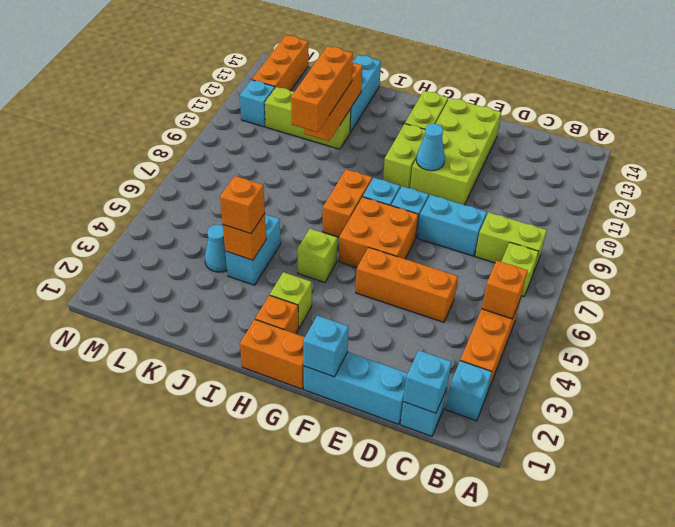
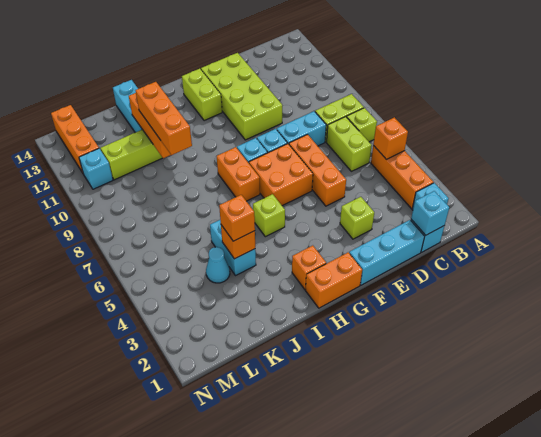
orange brick D5:F5 level 1 -> orange brick E5:E7 level 1
cyan brick F1 level 2 -> none
cyan cone F10 level 2 -> none
lime brick G10:G11 level 1 -> lime brick C6:C7 level 1
lime brick H3 level 1 -> lime brick E3 level 1

